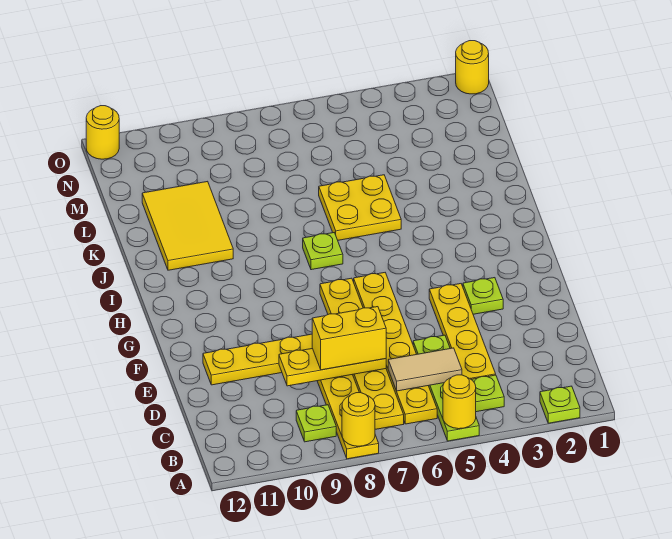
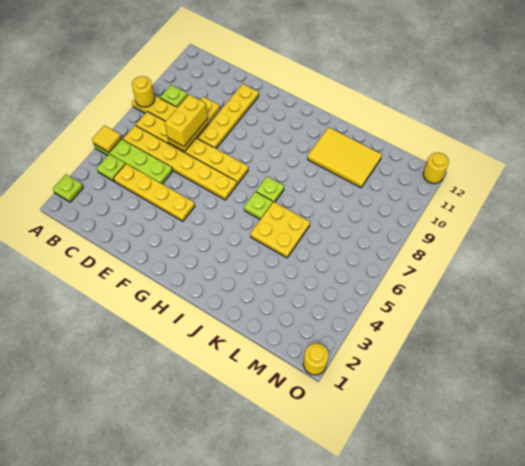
yellow round brick A5 level 2 -> yellow tile A5 level 2
tan tile C5:C6 level 2 -> none
lime plate F3 level 1 -> lime plate I6 level 1

